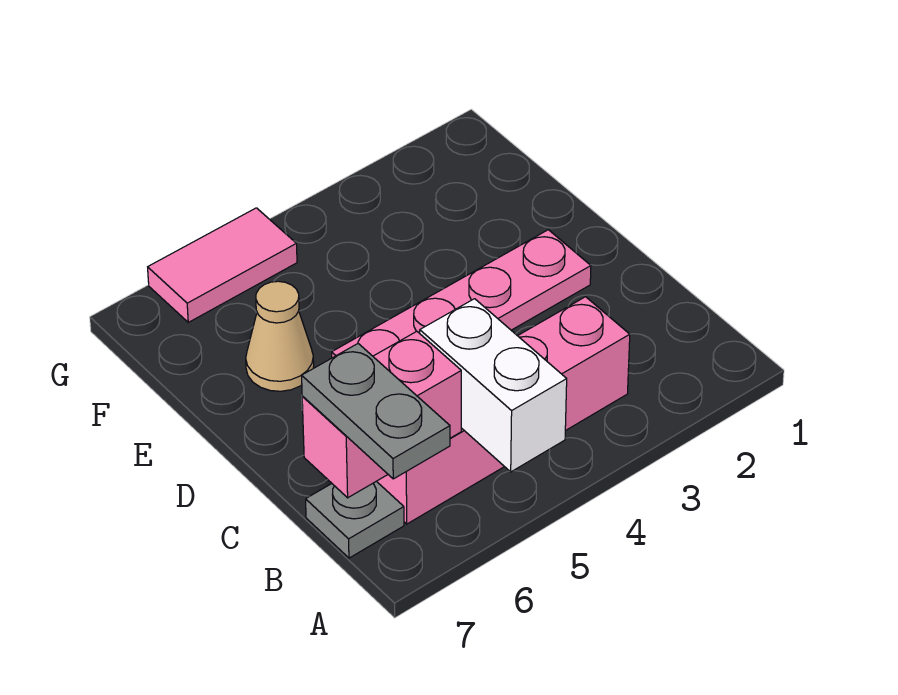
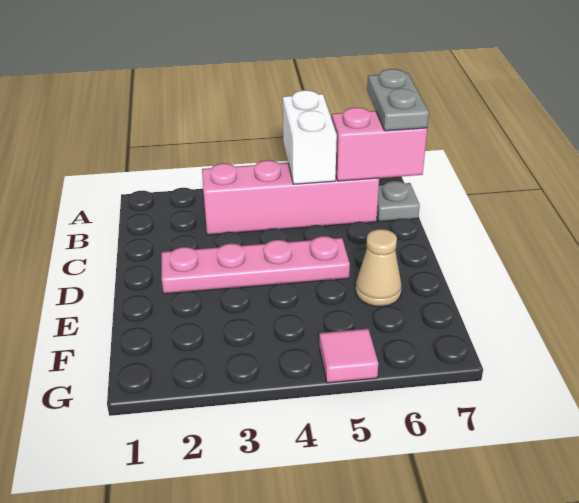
pink tile G5:G6 level 1 -> pink tile G5 level 1

